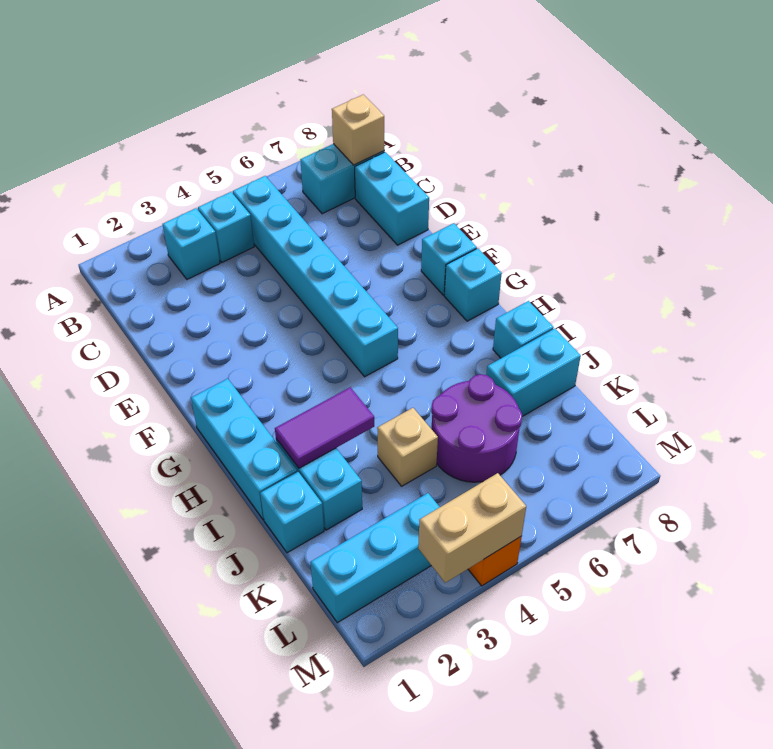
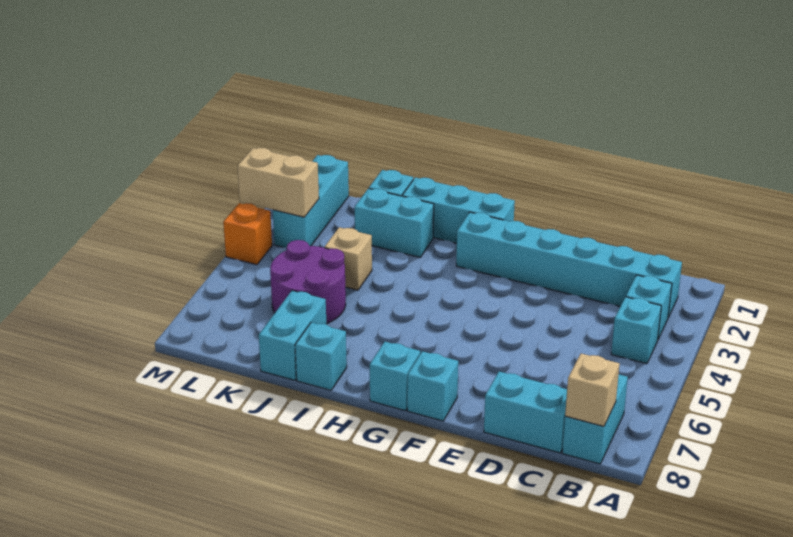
cyan brick B5:G5 level 1 -> cyan brick B2:G2 level 1
purple tile I2:I3 level 2 -> none
tan brick M3:M4 level 2 -> tan brick L3:M3 level 2

